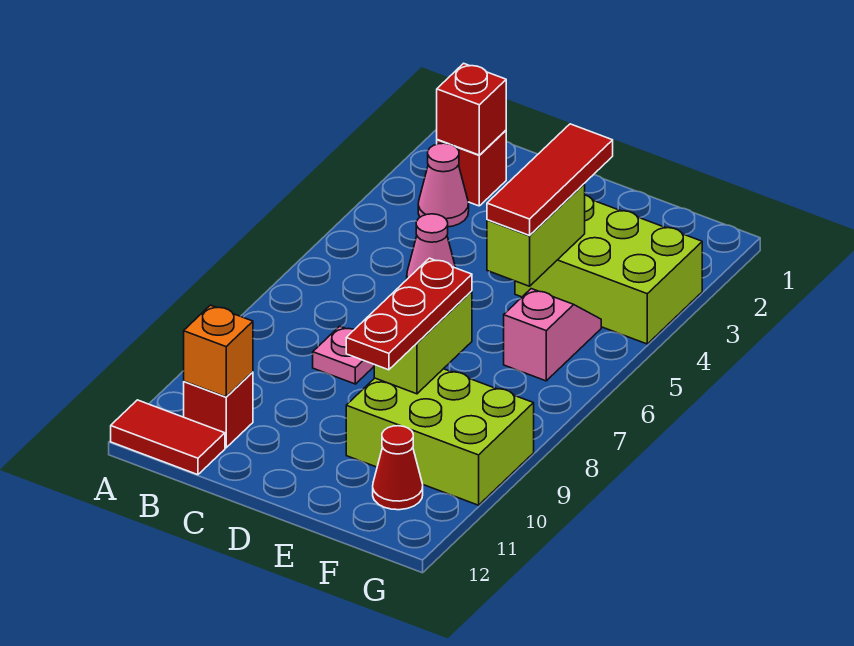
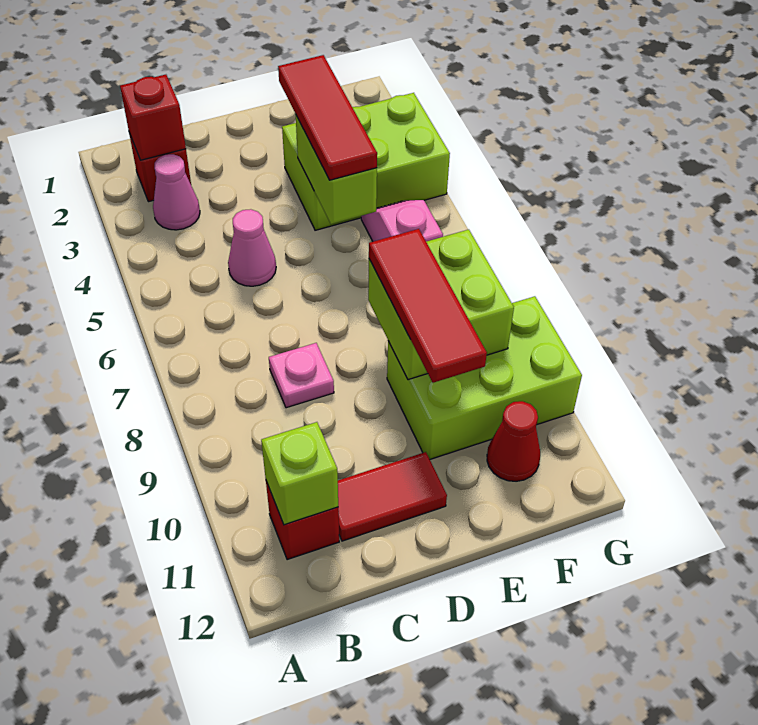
red tile A12:B12 level 1 -> red tile C11:D11 level 1
orange brick B11 level 2 -> lime brick B11 level 2
lime brick E8:E9 level 2 -> lime brick E8:F9 level 2
red plate E8:E10 level 3 -> red tile E8:E10 level 3

